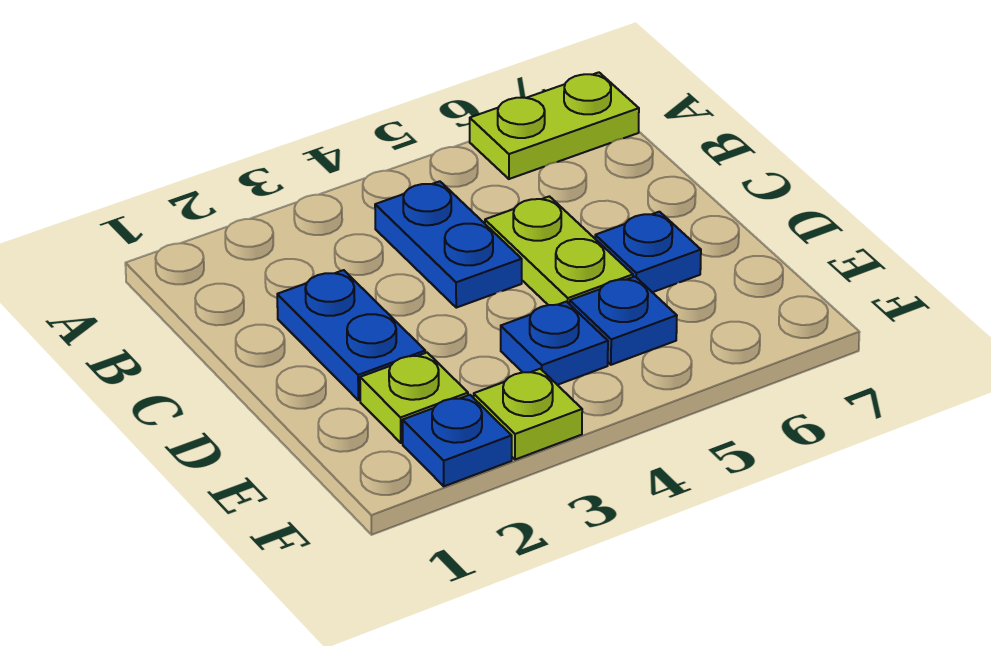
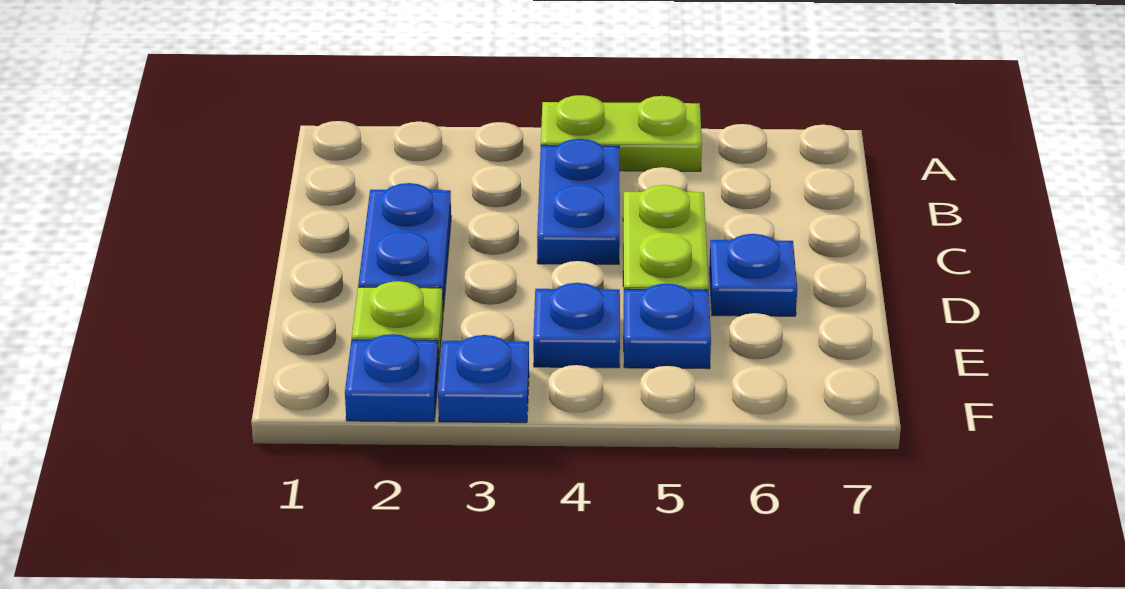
lime plate A6:A7 level 1 -> lime plate A4:A5 level 1
lime plate F3 level 1 -> blue plate F3 level 1

